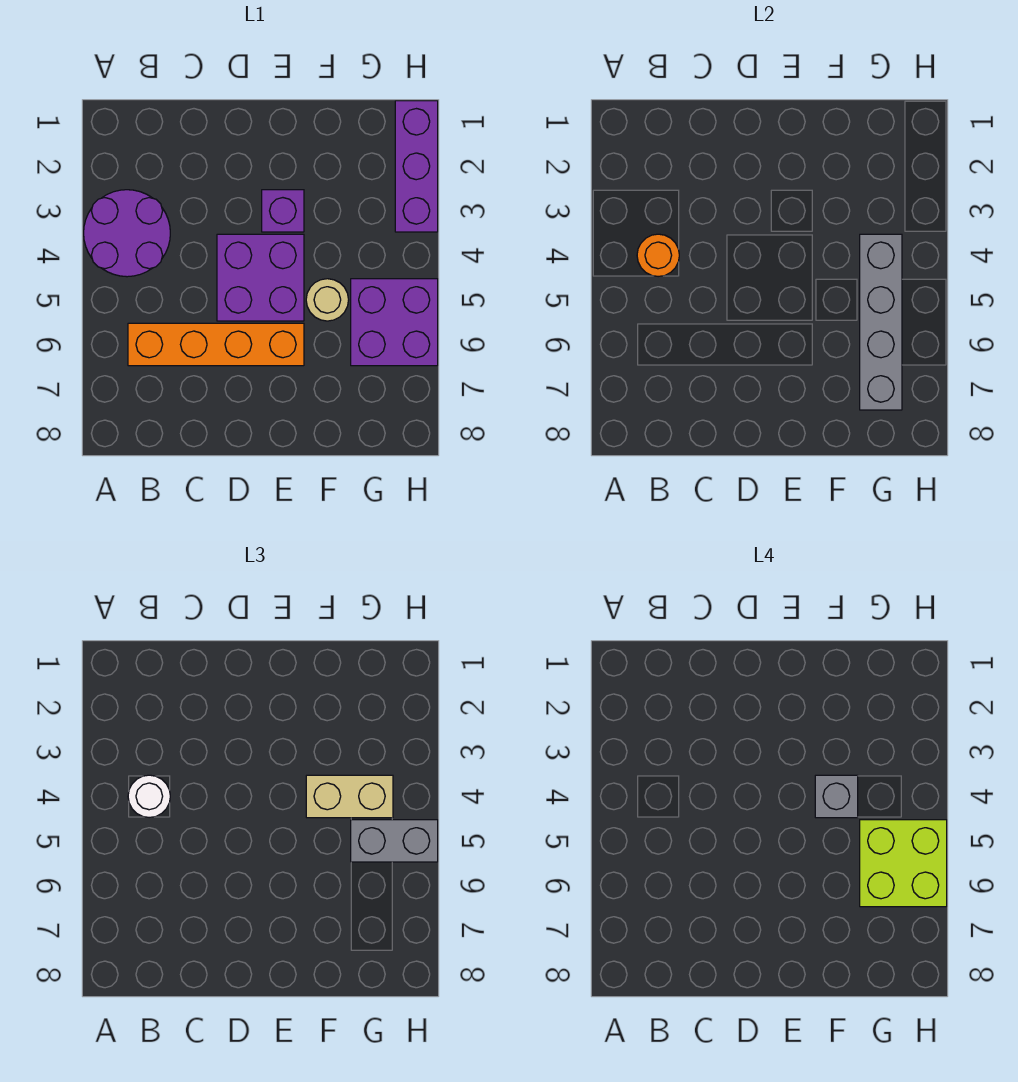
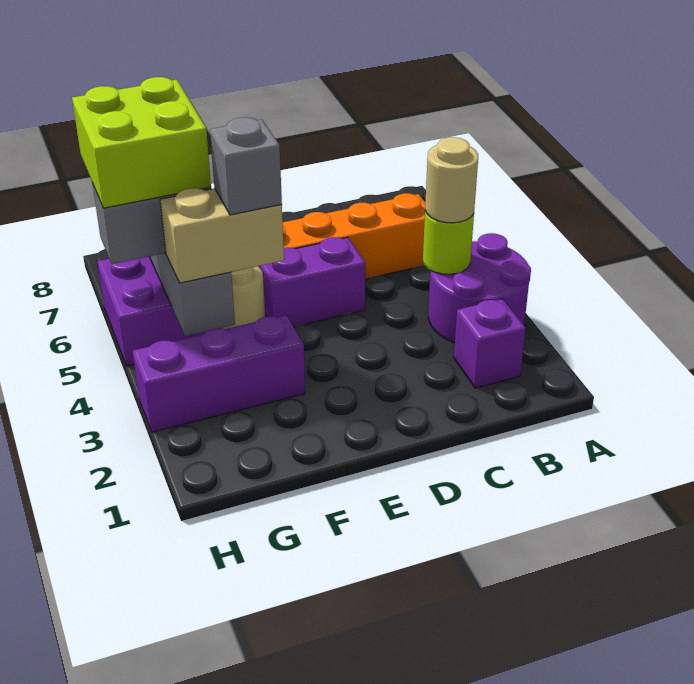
orange round brick B4 level 2 -> lime round brick B4 level 2
white round brick B4 level 3 -> tan round brick B4 level 3
purple brick D4:E5 level 1 -> purple brick D5:E5 level 1
purple brick E3 level 1 -> purple brick B2 level 1
purple brick H1:H3 level 1 -> purple brick F3:H3 level 1

